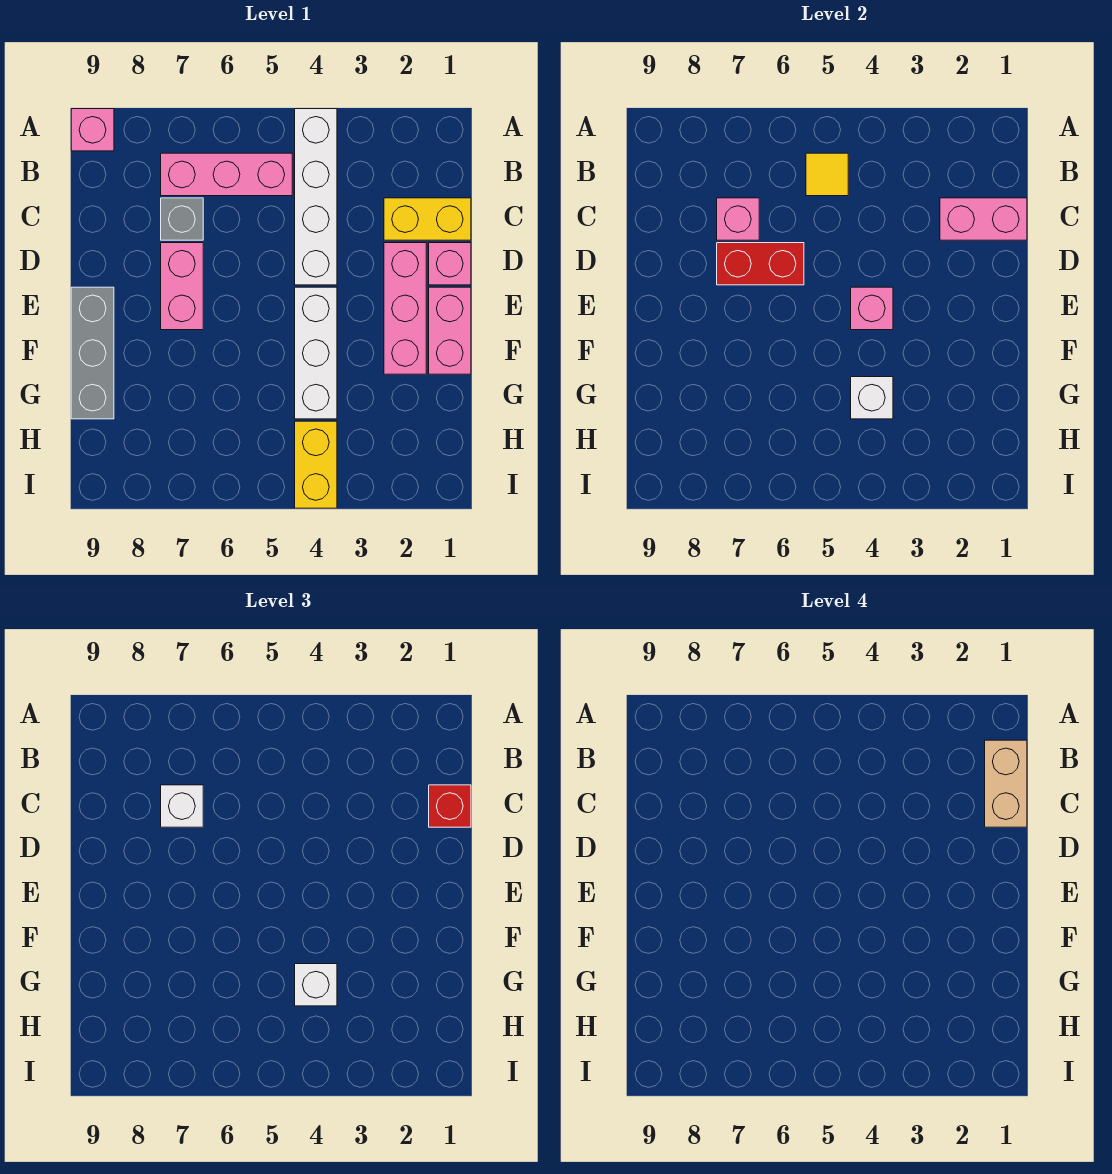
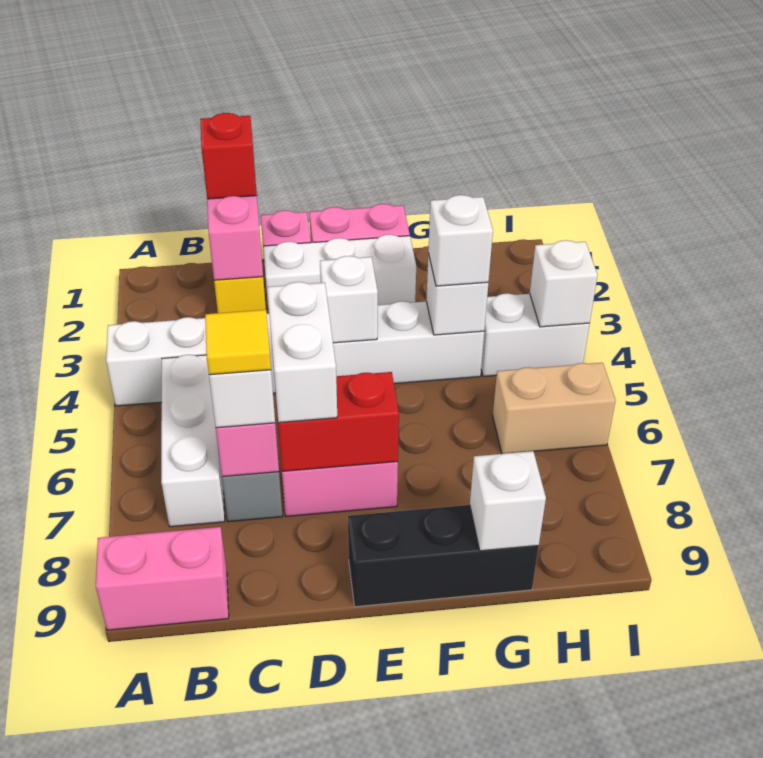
pink brick A9 level 1 -> pink brick A9:B9 level 1
tan brick B1:C1 level 4 -> tan brick H6:I6 level 1
pink brick B5:B7 level 1 -> white brick B5:B7 level 1
yellow tile B5 level 2 -> yellow tile C7 level 4
pink brick D2:F2 level 1 -> white brick D2:F2 level 1
red brick D6:D7 level 2 -> red brick D7:E7 level 2
none -> white brick D6:D7 level 3
pink brick E4 level 2 -> white brick E4 level 2
grey brick E9:G9 level 1 -> black brick E9:G9 level 1
none -> white brick G9 level 2
yellow brick H4:I4 level 1 -> white brick H4:I4 level 1
none -> white brick I4 level 2

